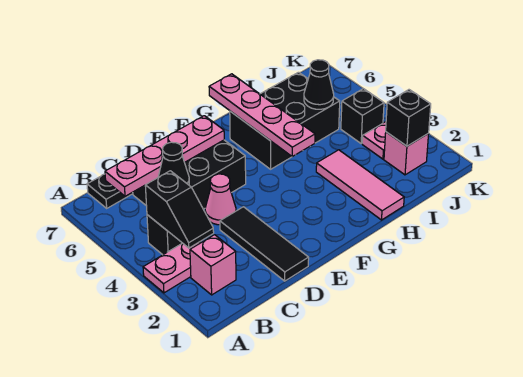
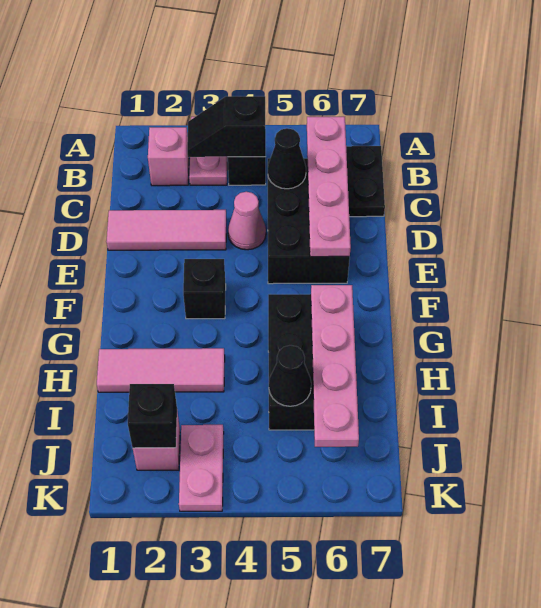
black tile D1:D3 level 1 -> pink tile D1:D3 level 1
pink plate G4:G7 level 2 -> pink plate G6:J6 level 2
black brick J4 level 1 -> black brick F3 level 1

